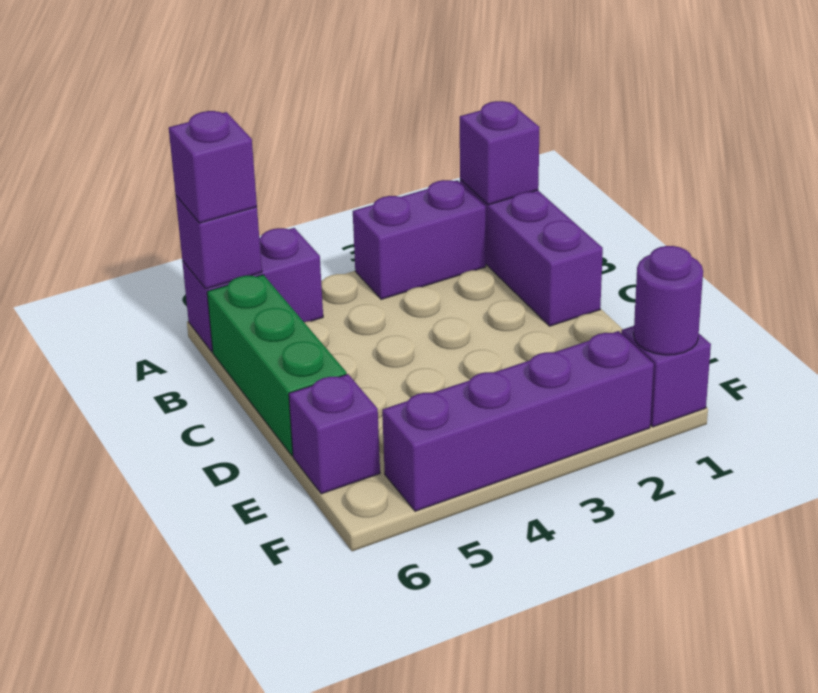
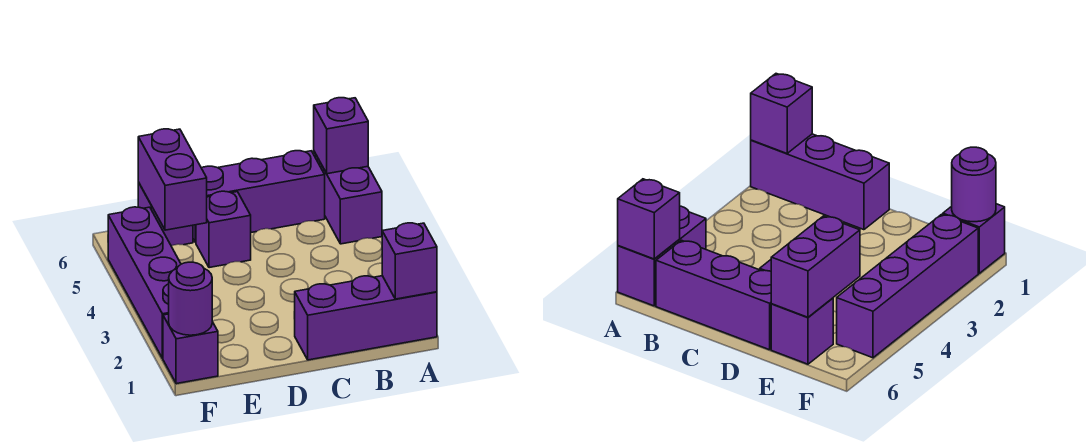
purple brick A2:A3 level 1 -> purple brick E5:E6 level 2
purple brick A6 level 3 -> purple brick D5 level 1
green brick B6:D6 level 1 -> purple brick B6:D6 level 1

